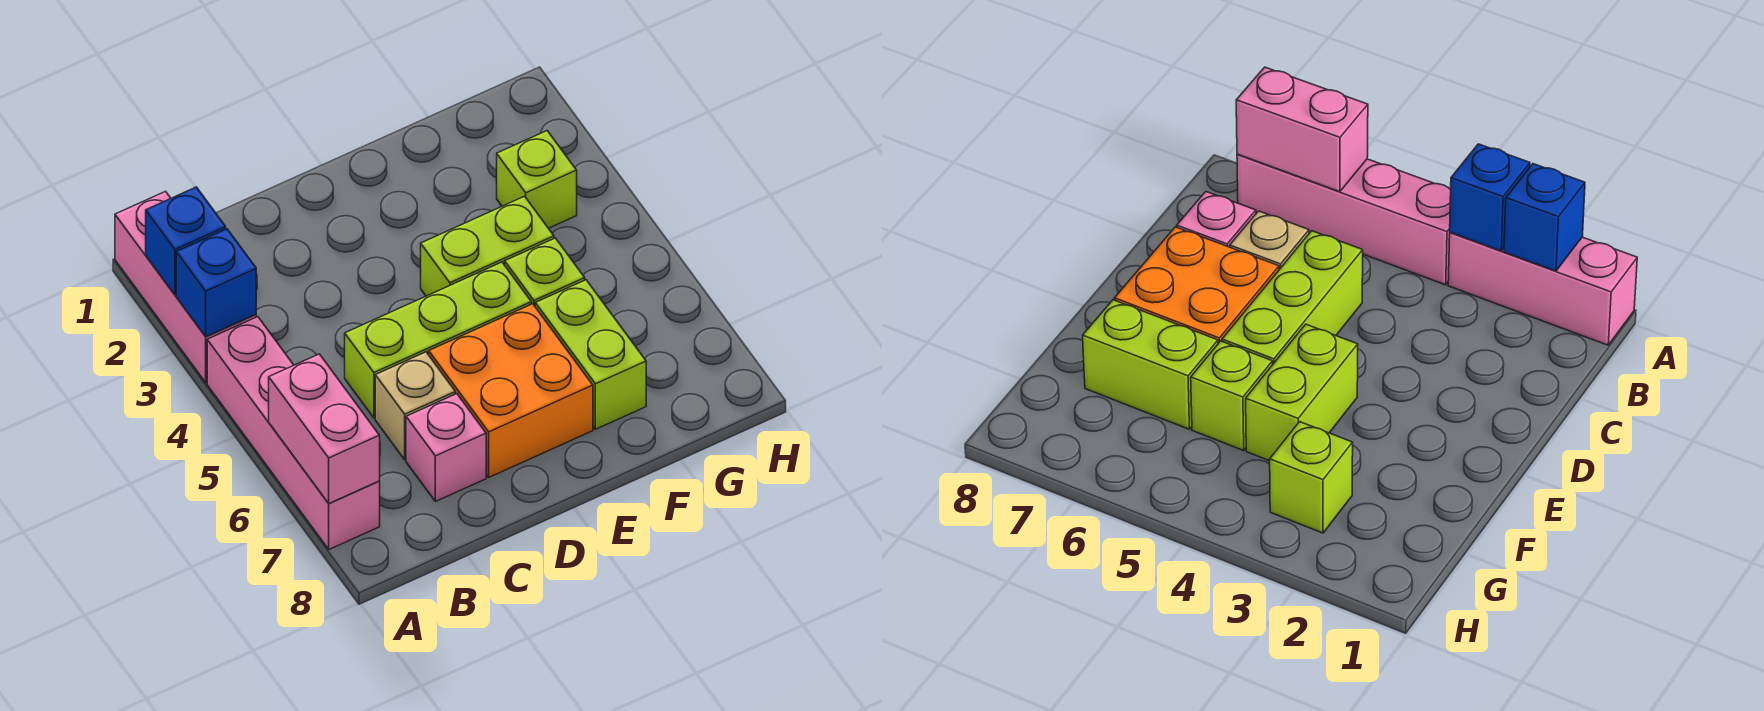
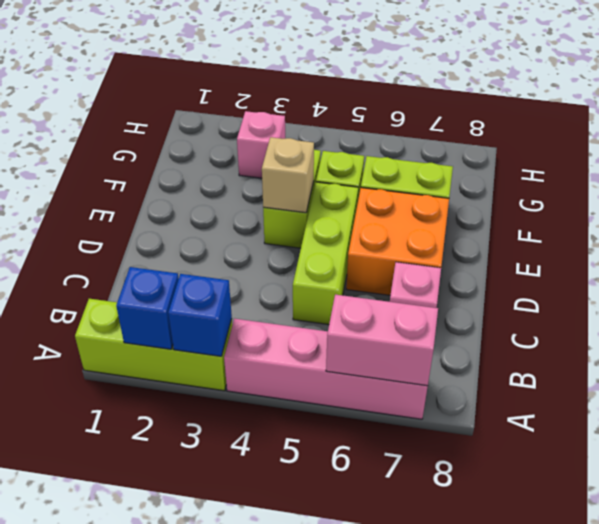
pink brick A1:A3 level 1 -> lime brick A1:A3 level 1
tan brick C6 level 1 -> tan brick E4 level 2
lime brick G3 level 1 -> pink brick G3 level 1

